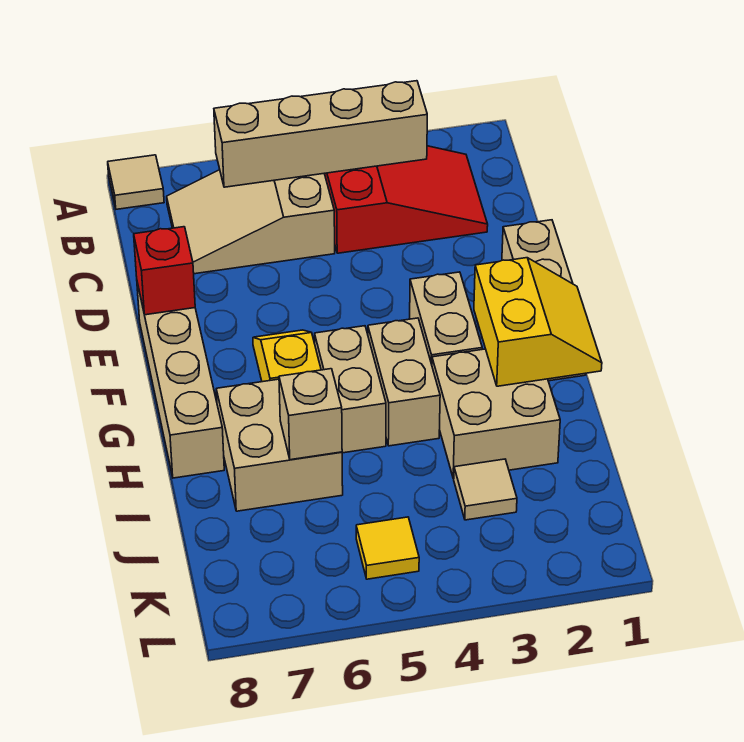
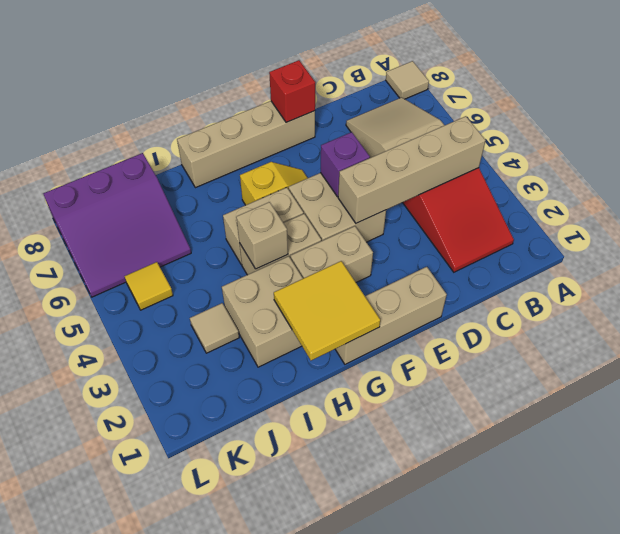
tan brick B3:B6 level 2 -> tan brick B4:E4 level 2
none -> purple brick E5 level 2
yellow slope G1:H2 level 2 top 2 -> yellow tile G1:H2 level 2
tan brick H6:I7 level 1 -> tan brick E4:F5 level 1
tan brick I6 level 2 -> tan brick H4 level 2
none -> purple slope J6:L8 level 1 top 8

